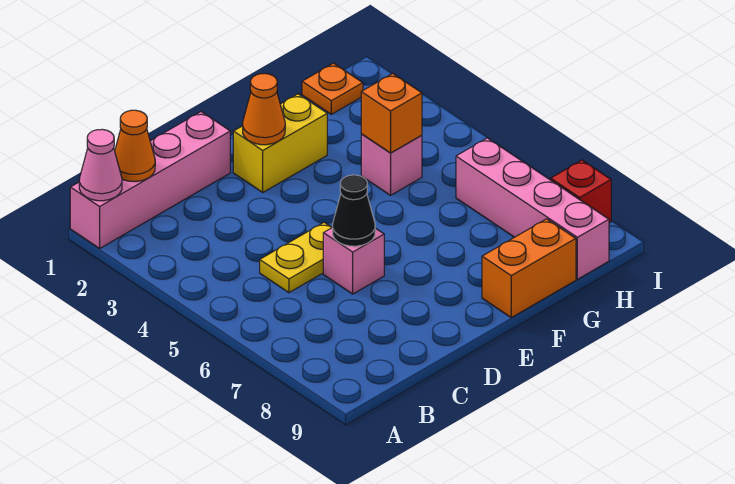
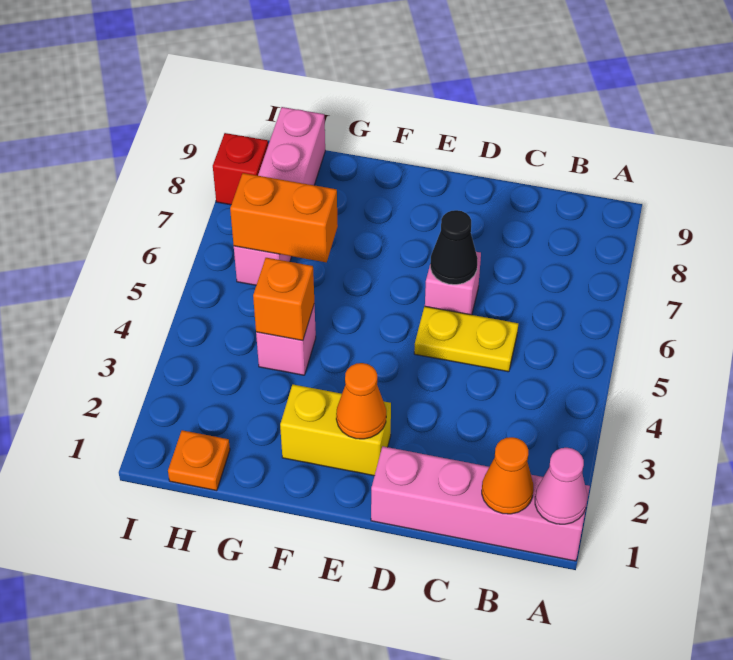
orange brick F9:G9 level 1 -> orange brick G6:H6 level 2

